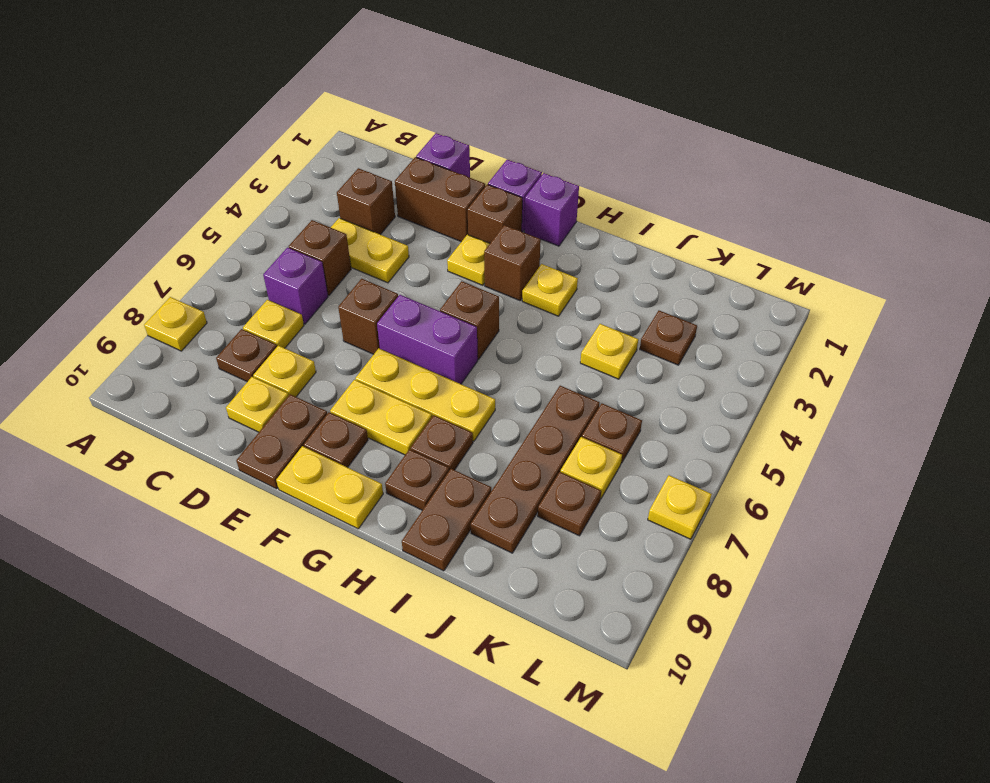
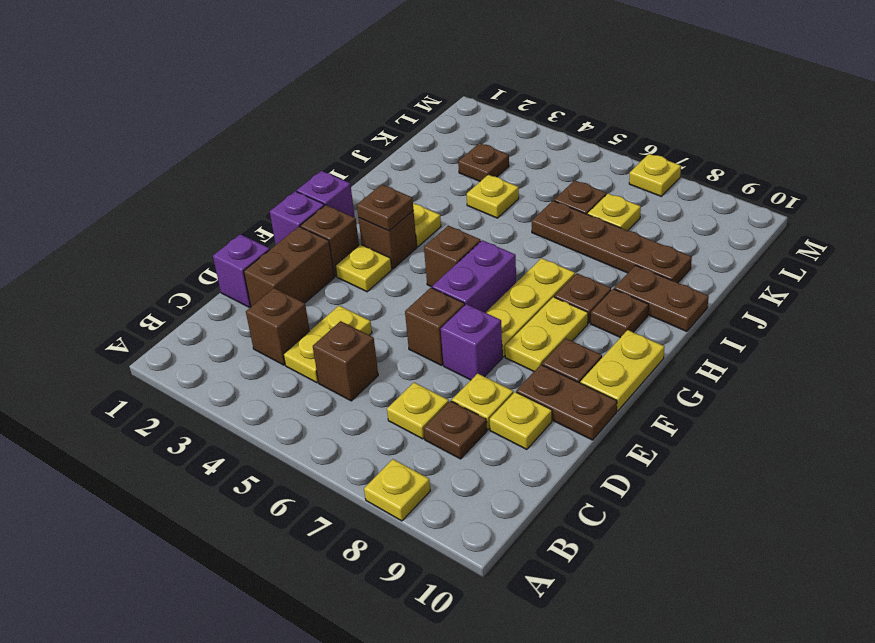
purple brick C6 level 1 -> purple brick E7 level 1
brown plate K8 level 1 -> brown plate G3 level 2

